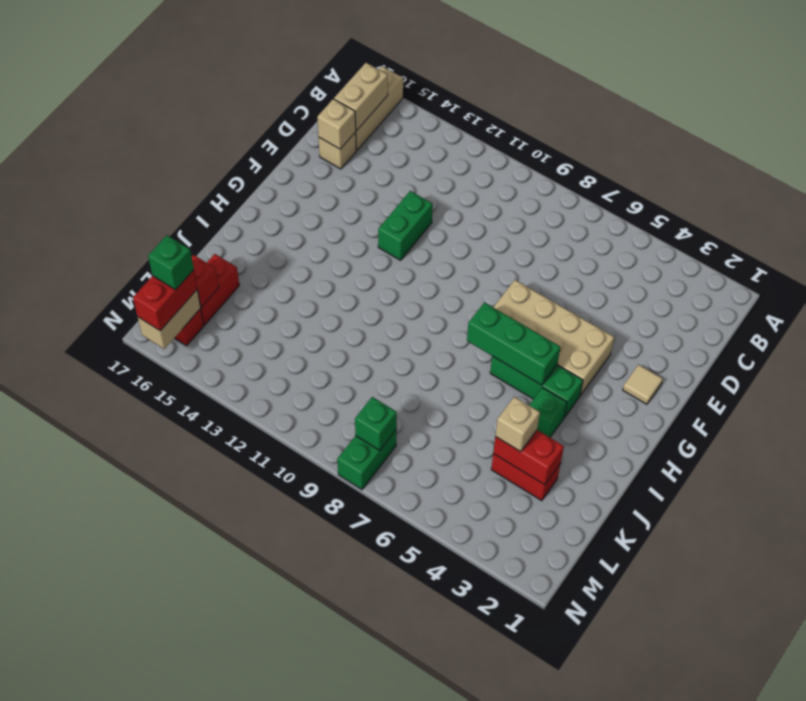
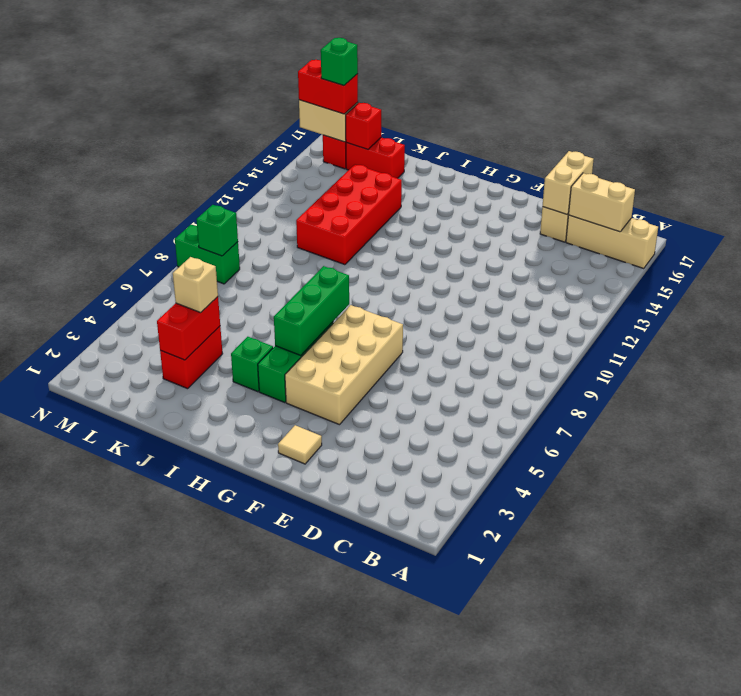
tan brick D16 level 2 -> tan brick D16:D17 level 2
green brick E12:F12 level 1 -> none
none -> red brick J11:K14 level 1

